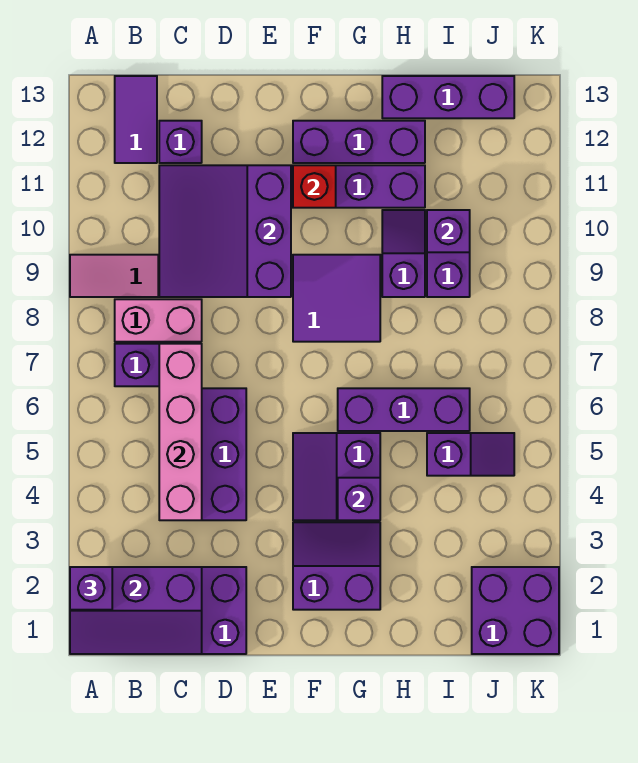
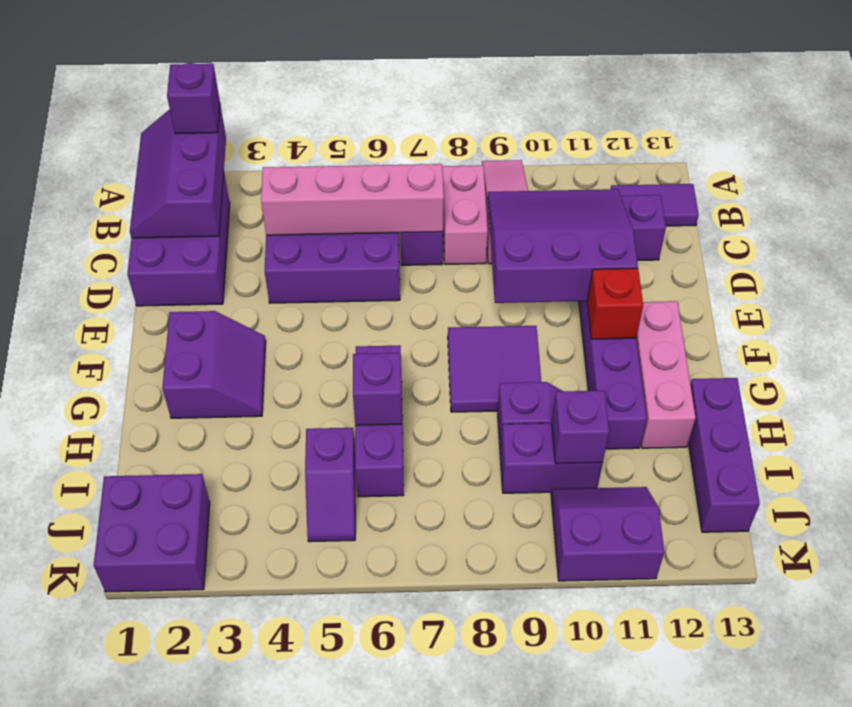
purple slope F4:G5 level 1 top G -> purple slope J10:K11 level 1 top K
purple brick F12:H12 level 1 -> pink brick F12:H12 level 1
purple brick G4 level 2 -> purple brick H6 level 2

